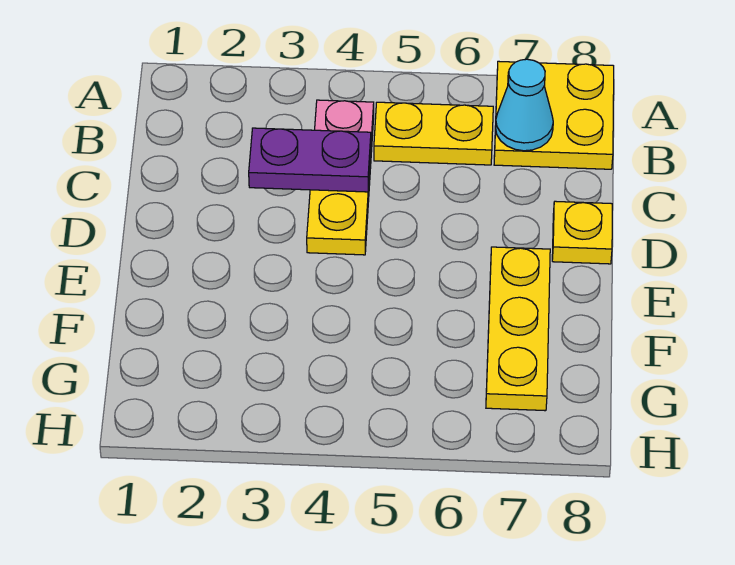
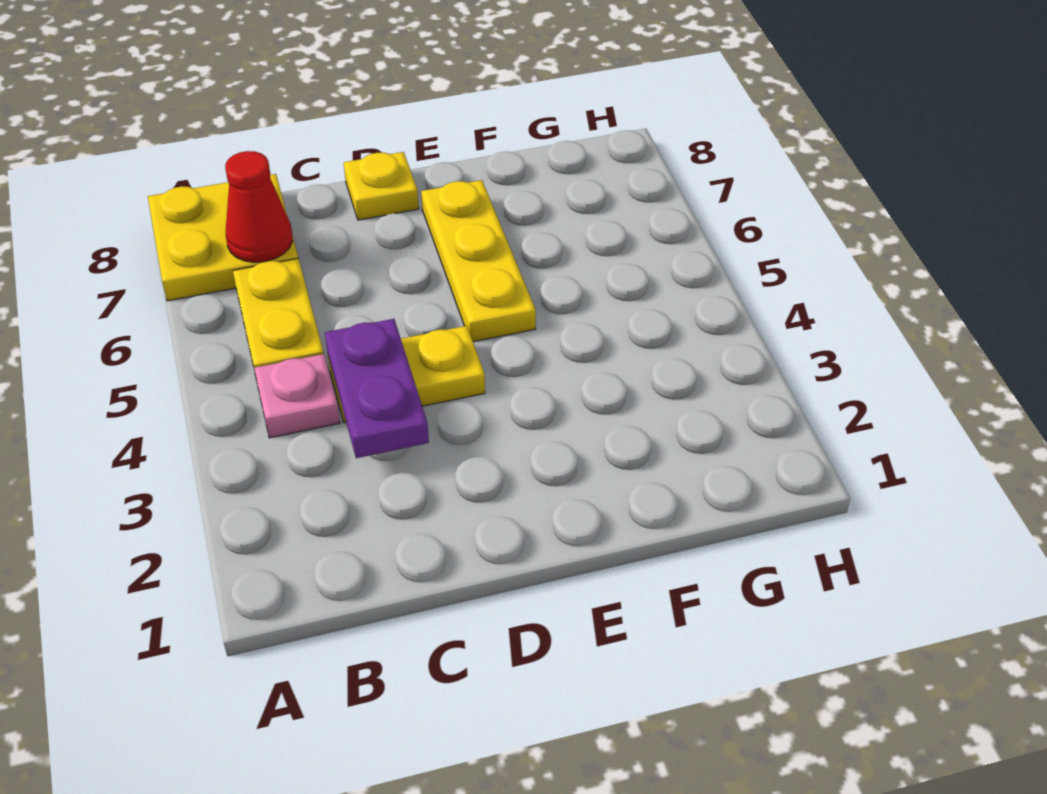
cyan cone B7 level 2 -> red cone B7 level 2
yellow plate E7:G7 level 1 -> yellow plate E5:E7 level 1

